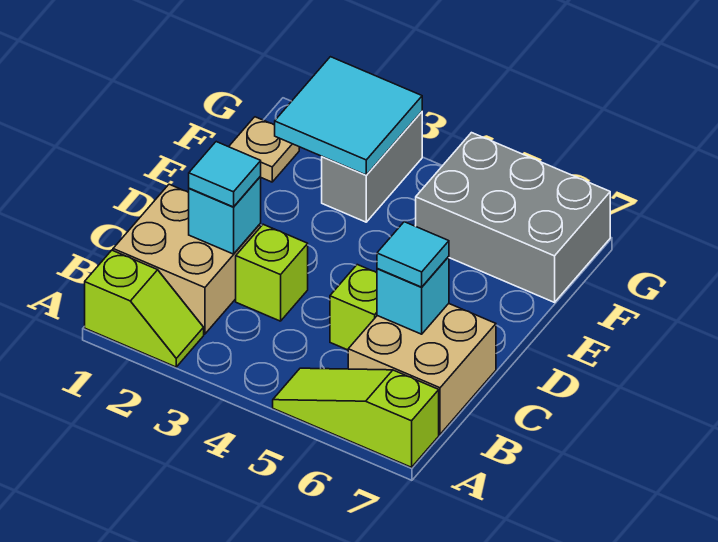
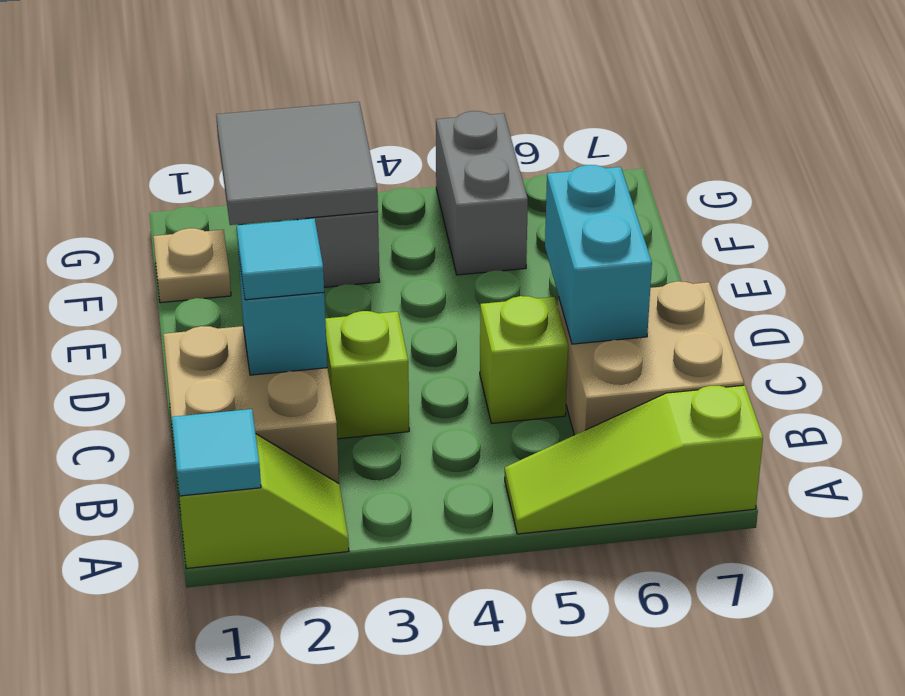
cyan brick C6 level 2 -> cyan brick C6:D6 level 2
cyan tile C6 level 3 -> cyan tile A1 level 2
cyan tile F2:G3 level 2 -> grey tile F2:G3 level 2
grey brick F5:G7 level 1 -> grey brick F5:G5 level 1

